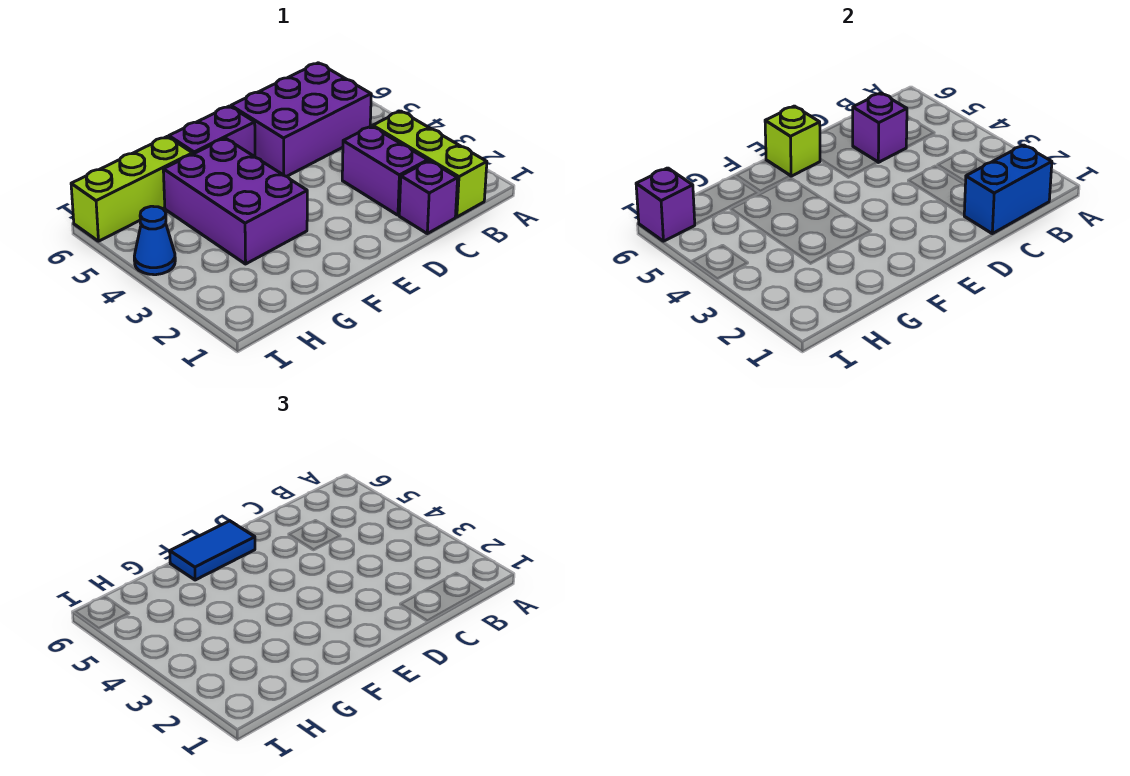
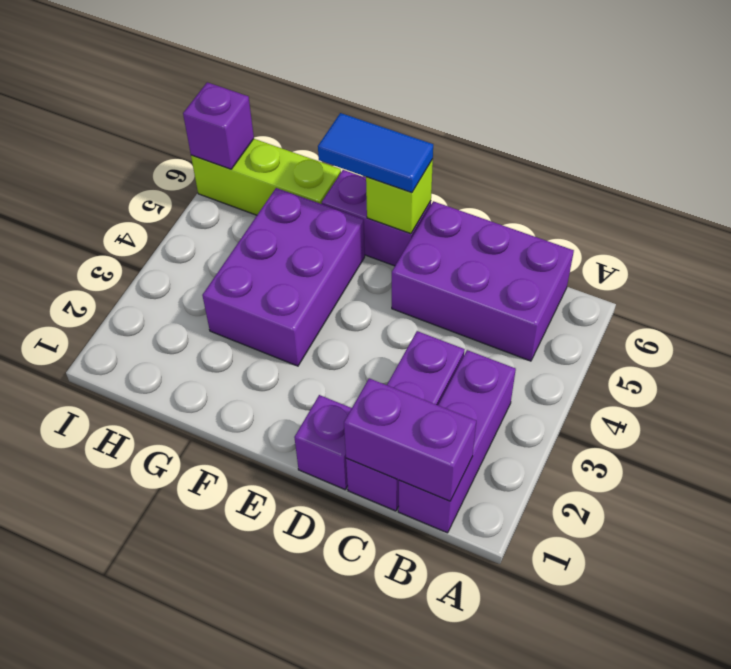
lime brick B1:B3 level 1 -> purple brick B1:B3 level 1
blue brick B1:C1 level 2 -> purple brick B1:C1 level 2
purple brick C5 level 2 -> purple brick D1 level 1
blue cone I4 level 1 -> none

